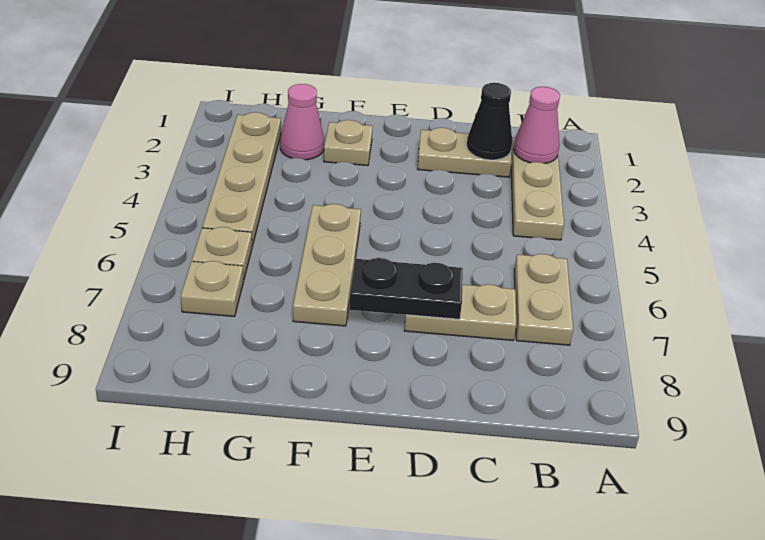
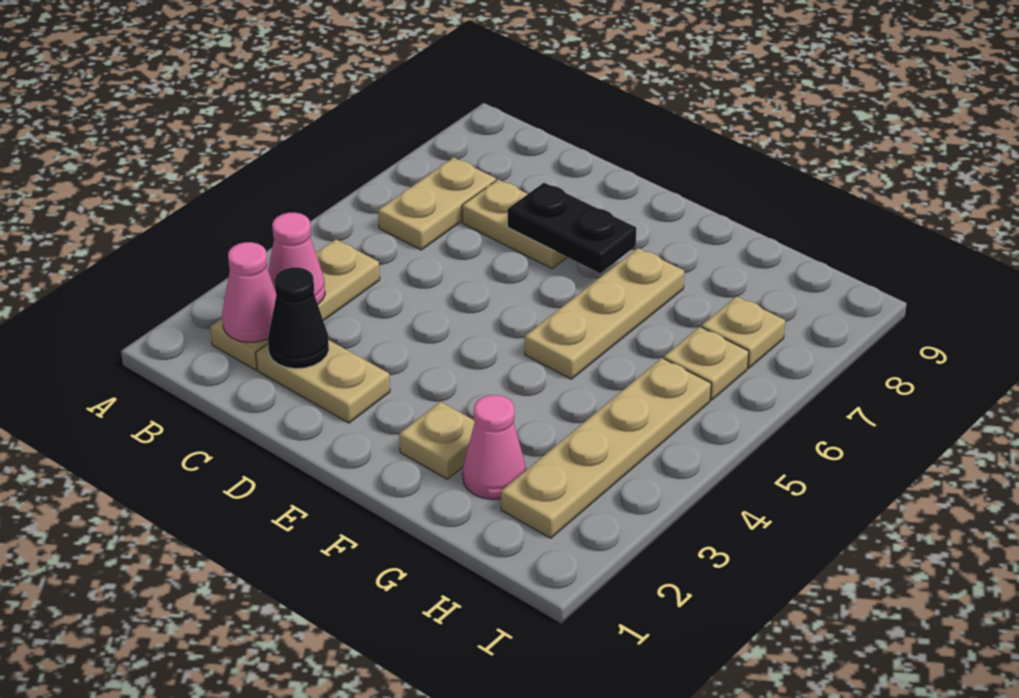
none -> pink cone B3 level 2

